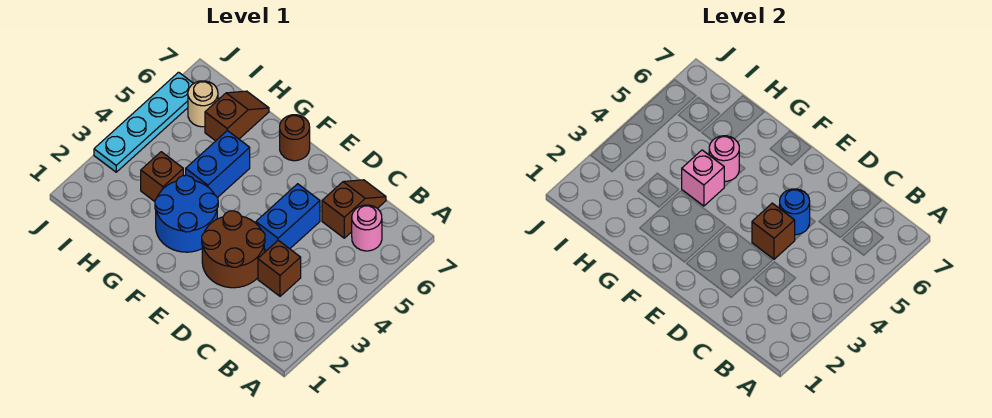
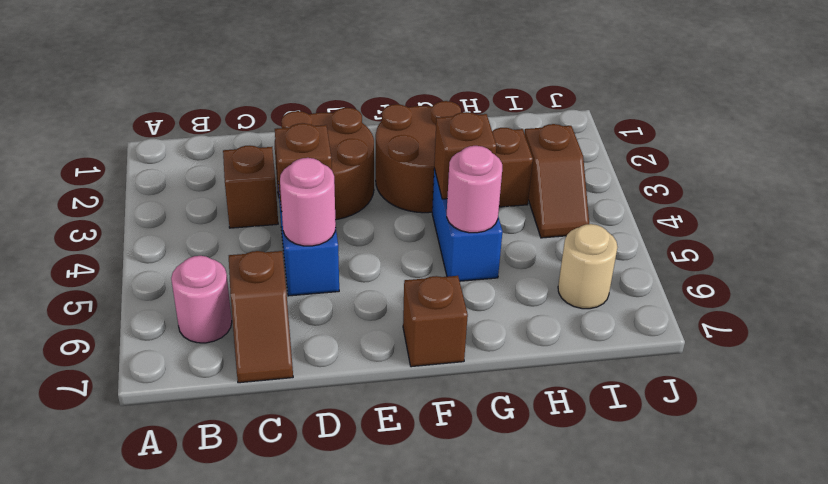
blue round brick D5 level 2 -> pink round brick D5 level 2
blue round brick F2:G3 level 1 -> brown round brick F2:G3 level 1
brown round brick F7 level 1 -> brown brick F7 level 1
pink brick G4 level 2 -> brown brick G4 level 2
brown slope H6:H7 level 1 top 6 -> brown slope I3:I4 level 1 top 3
cyan plate J3:J6 level 1 -> none

